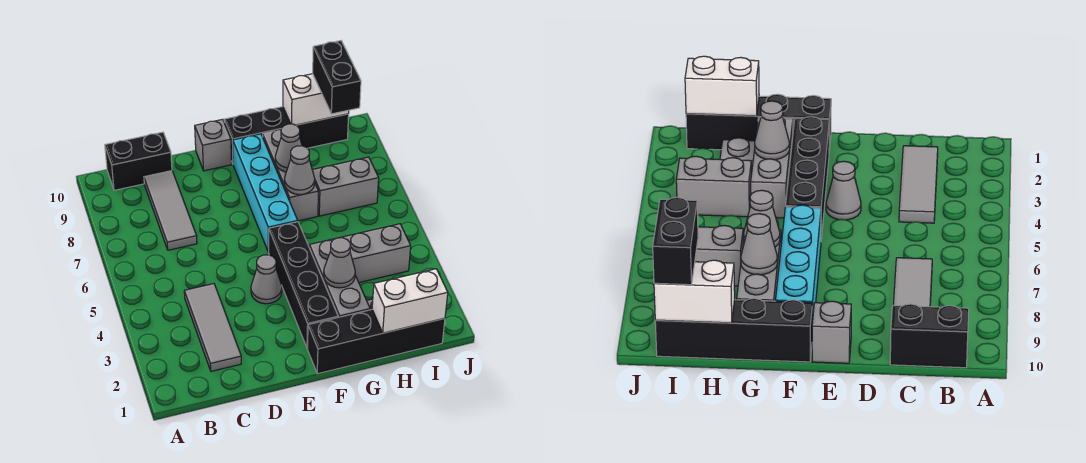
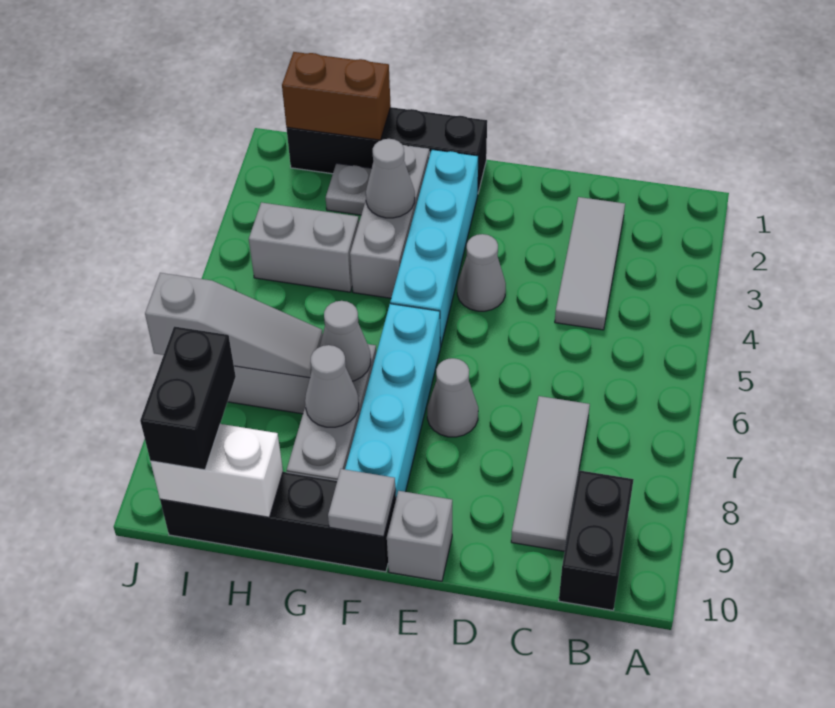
black brick B10:C10 level 1 -> black brick B9:B10 level 1
none -> grey cone E7 level 1
black brick F2:F5 level 1 -> cyan brick F2:F5 level 1
none -> grey tile F10 level 2
white brick H1:I1 level 2 -> brown brick H1:I1 level 2
none -> grey slope H7:J7 level 2 top J

